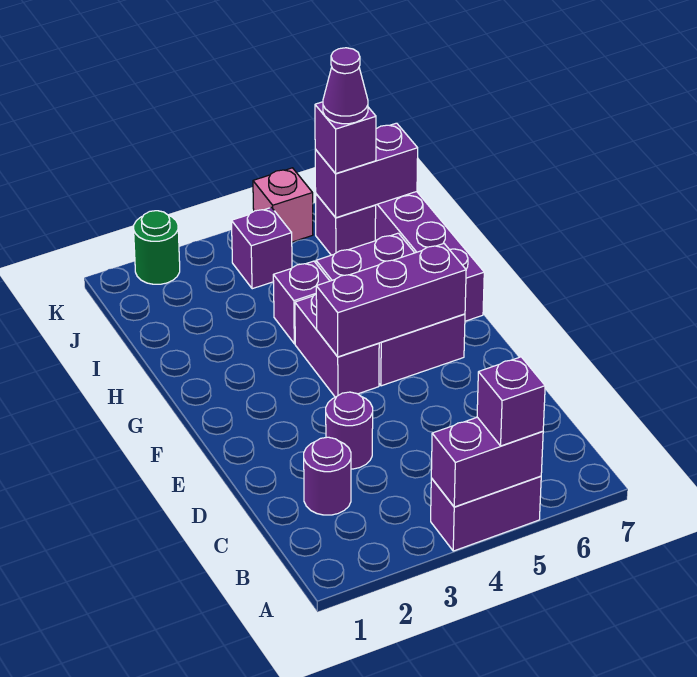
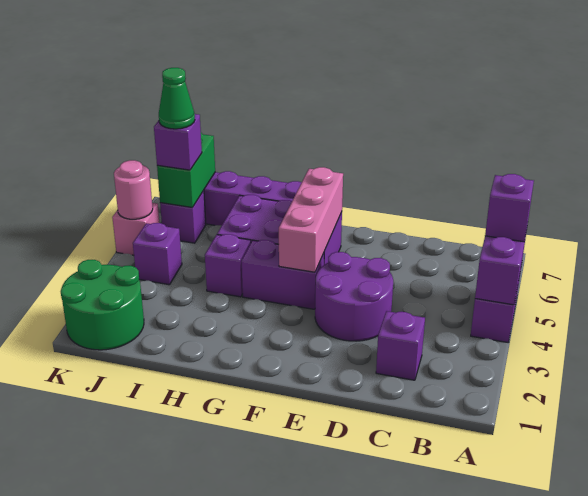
purple round brick C2 level 1 -> purple brick C2 level 1
purple round brick D3 level 1 -> purple round brick D3:E4 level 1
purple brick F4:F6 level 2 -> pink brick F4:F6 level 2
purple brick J6:J7 level 2 -> green brick J6:J7 level 2
purple cone J6 level 4 -> green cone J6 level 4
green round brick K2 level 1 -> green round brick J1:K2 level 1
none -> pink round brick K5 level 2

